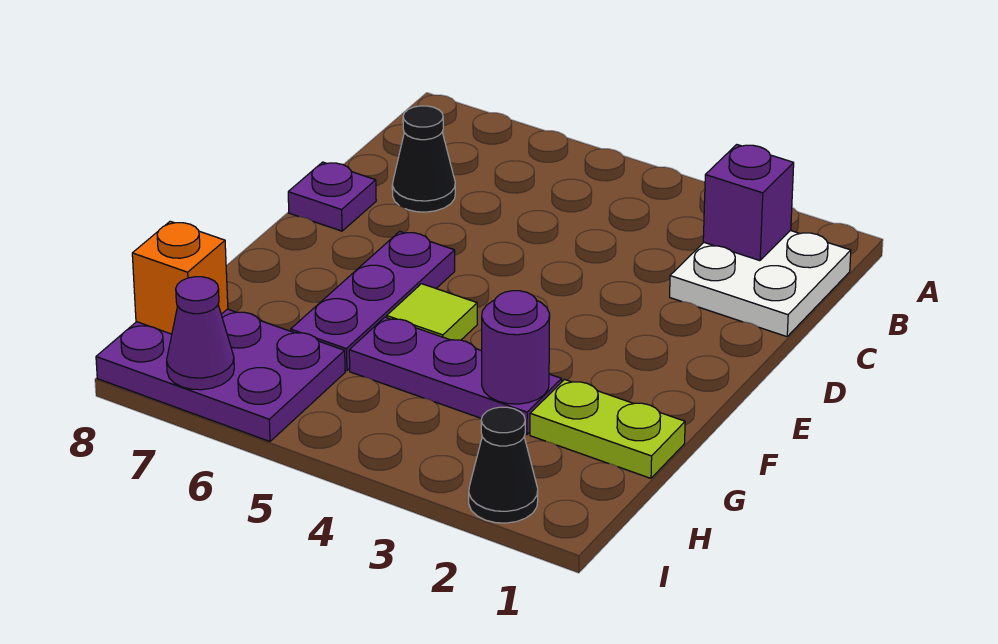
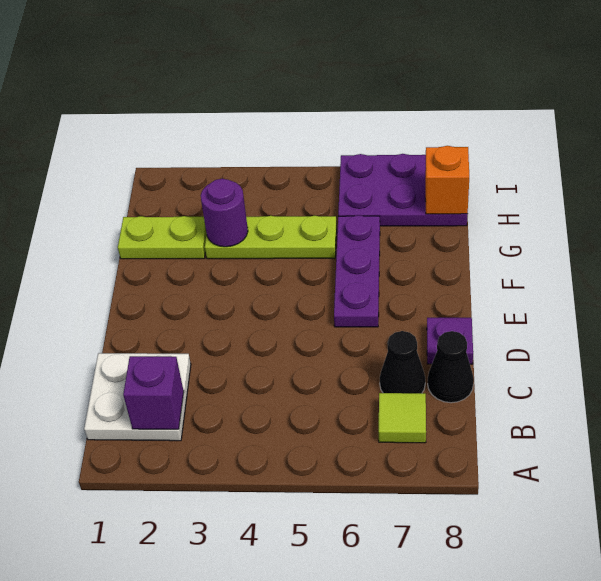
lime tile F5 level 1 -> lime tile B7 level 1
purple plate G3:G5 level 1 -> lime plate G3:G5 level 1
black cone I2 level 1 -> black cone C8 level 1
purple cone I7 level 2 -> none

